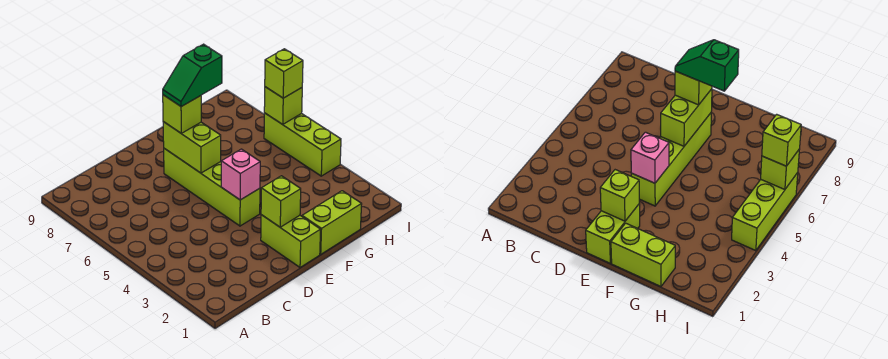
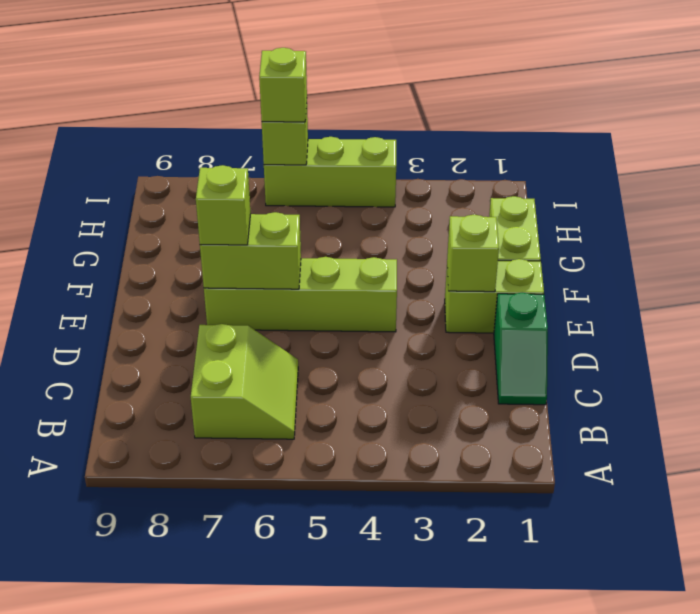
none -> lime slope B6:C7 level 1 top 7
pink brick E4 level 2 -> none
green slope E7:F7 level 4 top F -> green slope C1:D1 level 1 top D

